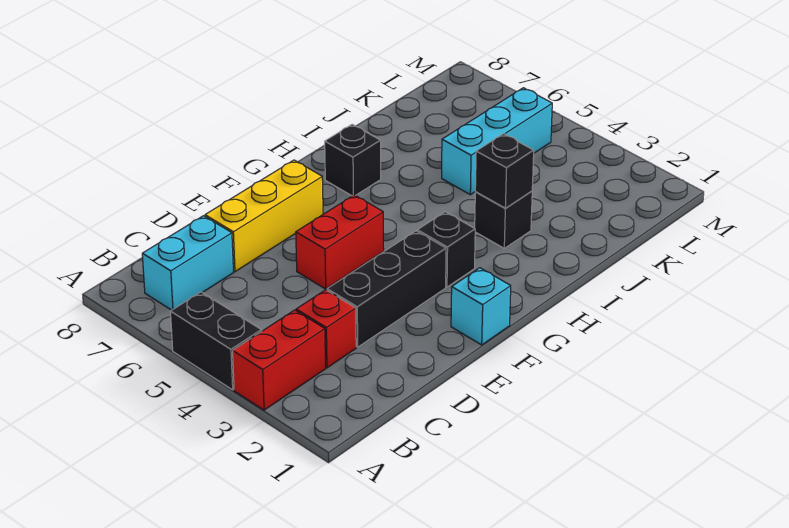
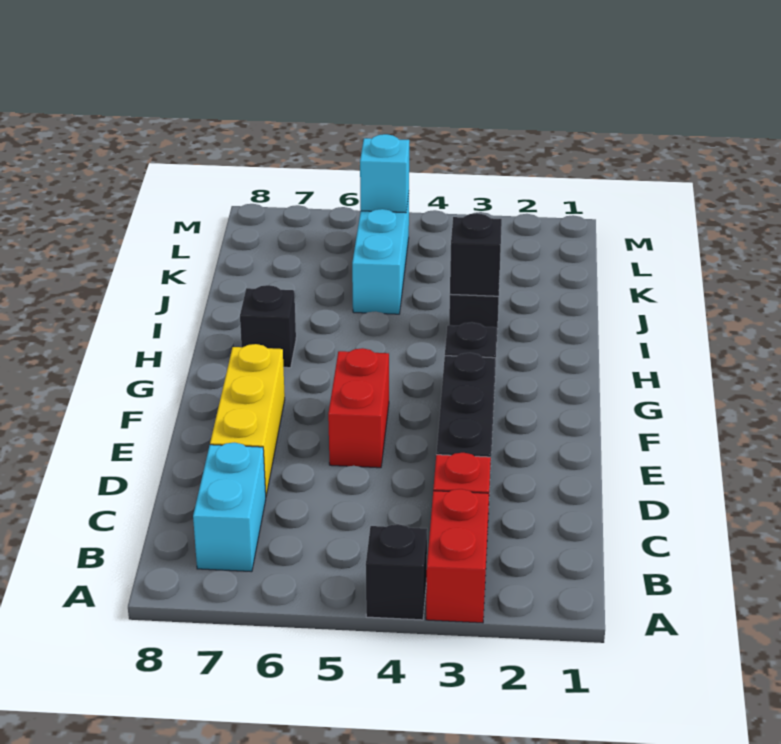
black brick A4:A5 level 1 -> black brick A4 level 1
cyan brick F1 level 1 -> cyan brick L5 level 2

